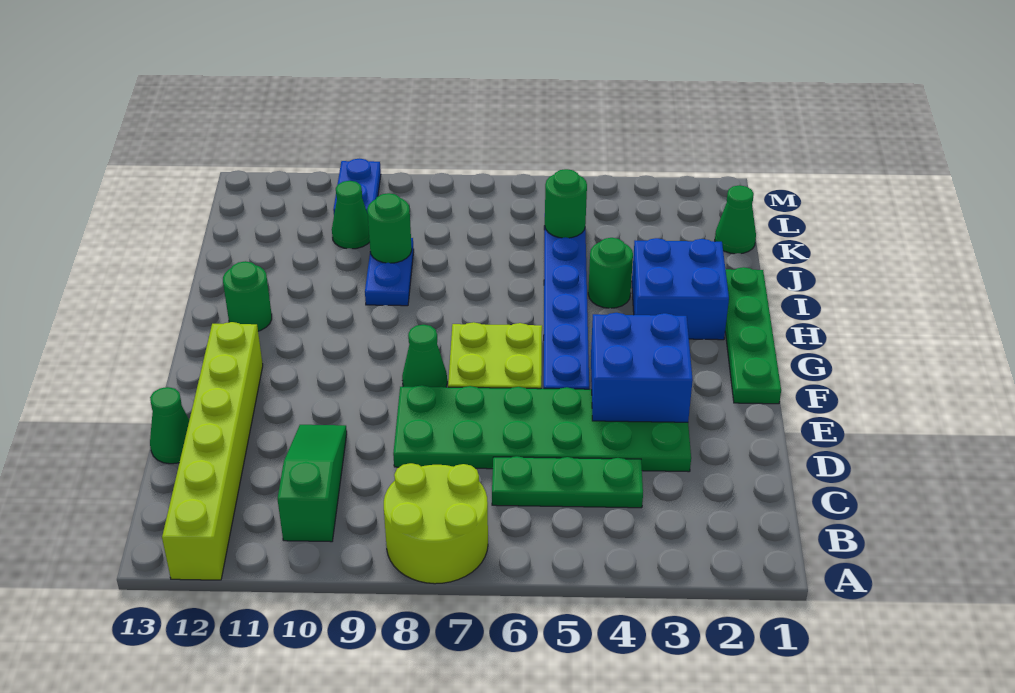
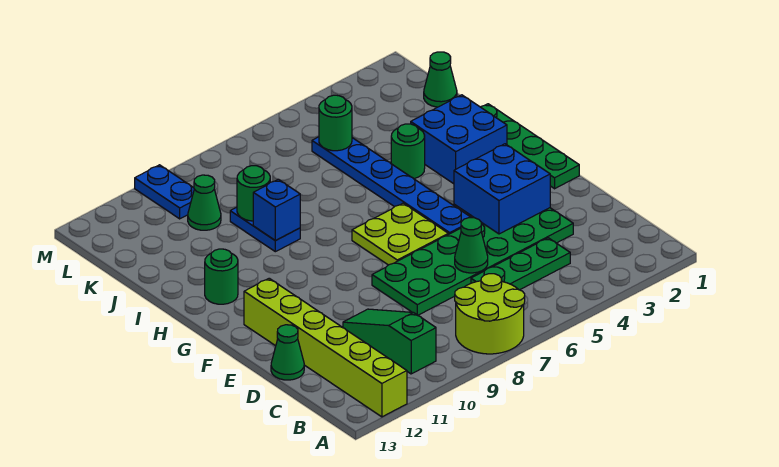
green cone F8 level 1 -> green cone D6 level 2
none -> blue brick I9 level 2

